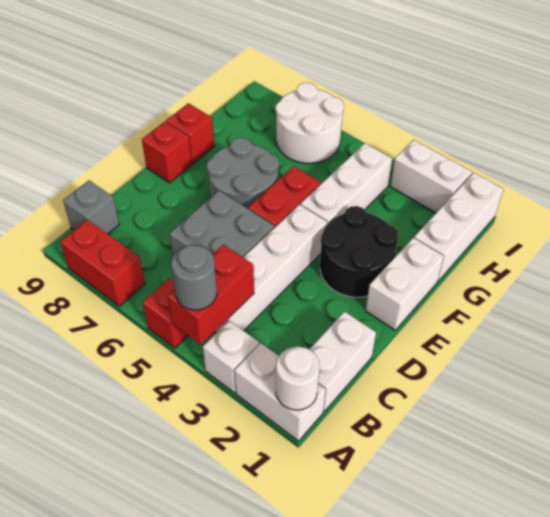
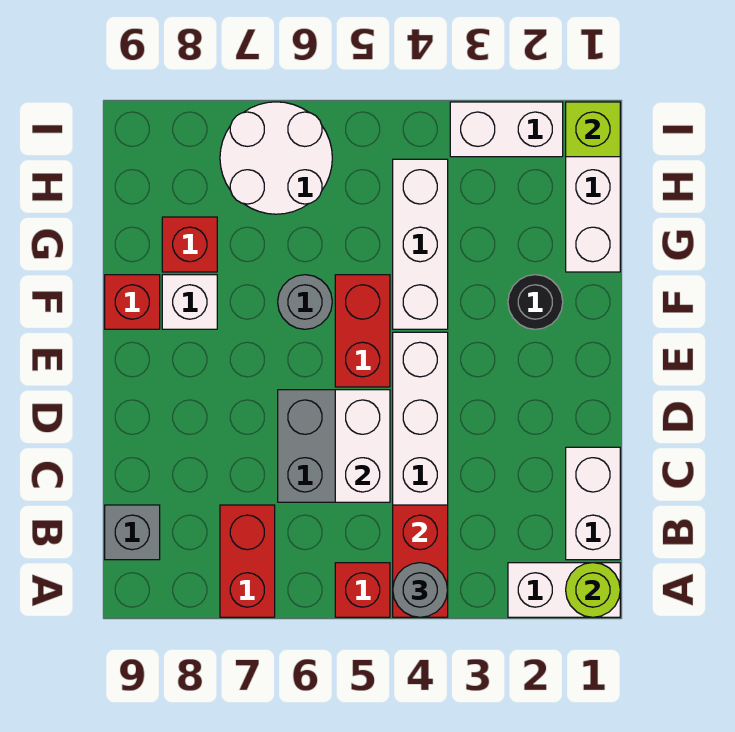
white round brick A1 level 2 -> lime round brick A1 level 2
white brick A3 level 1 -> white brick F8 level 1
red brick A7:A8 level 1 -> red brick A7:B7 level 1
white brick E1:F1 level 1 -> white brick C5:D5 level 2
black round brick E2:F3 level 1 -> black round brick F2 level 1
grey round brick E6:F7 level 1 -> grey round brick F6 level 1
red brick E9 level 1 -> red brick G8 level 1
none -> lime brick I1 level 2

